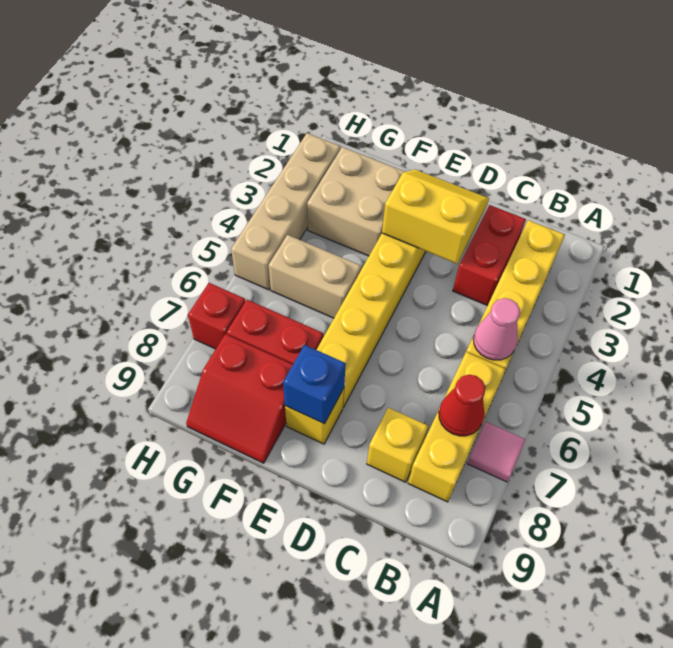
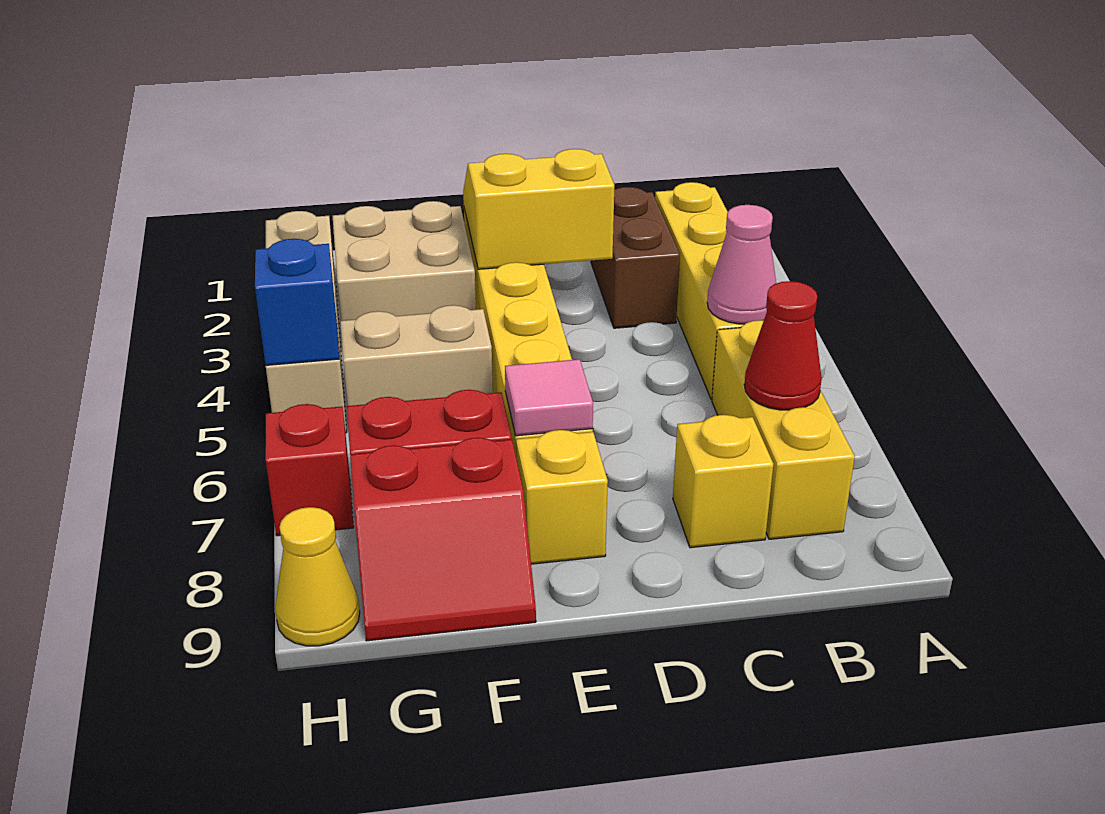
pink tile A7 level 1 -> pink tile E7 level 2
red brick C2:C3 level 1 -> brown brick C2:C3 level 1
blue brick E8 level 2 -> blue brick H5 level 2
none -> yellow cone H9 level 1

